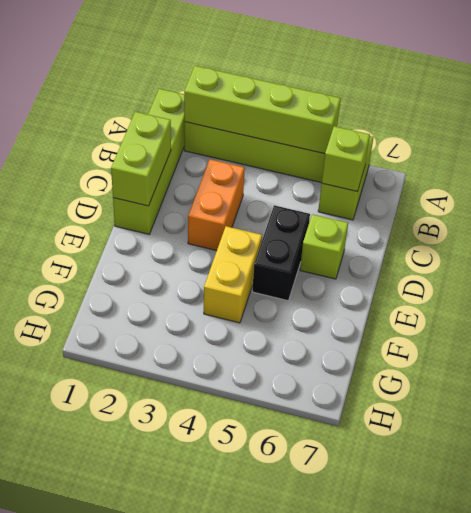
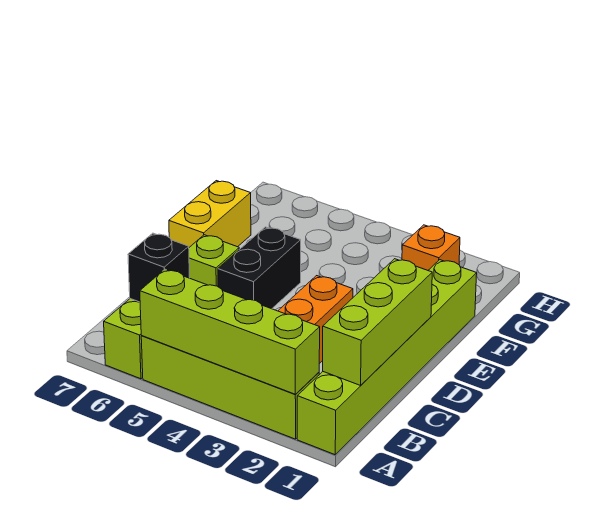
lime brick A1:D1 level 1 -> lime brick A1:F1 level 1
lime brick B6 level 2 -> black brick B6 level 2
lime brick C1:D1 level 2 -> lime brick B1:D1 level 2
yellow brick E4:F4 level 1 -> yellow brick E7:F7 level 1
none -> orange brick G2 level 1

